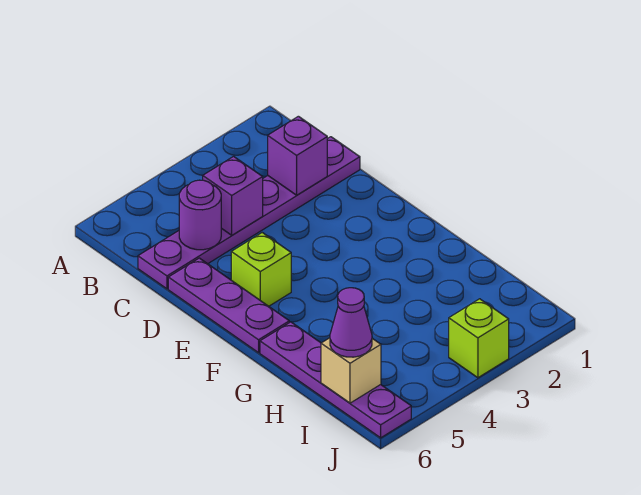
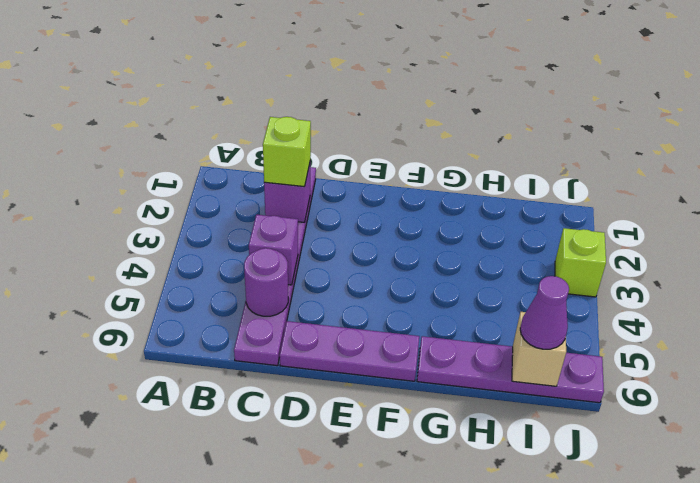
lime brick E5 level 1 -> lime brick C2 level 3

